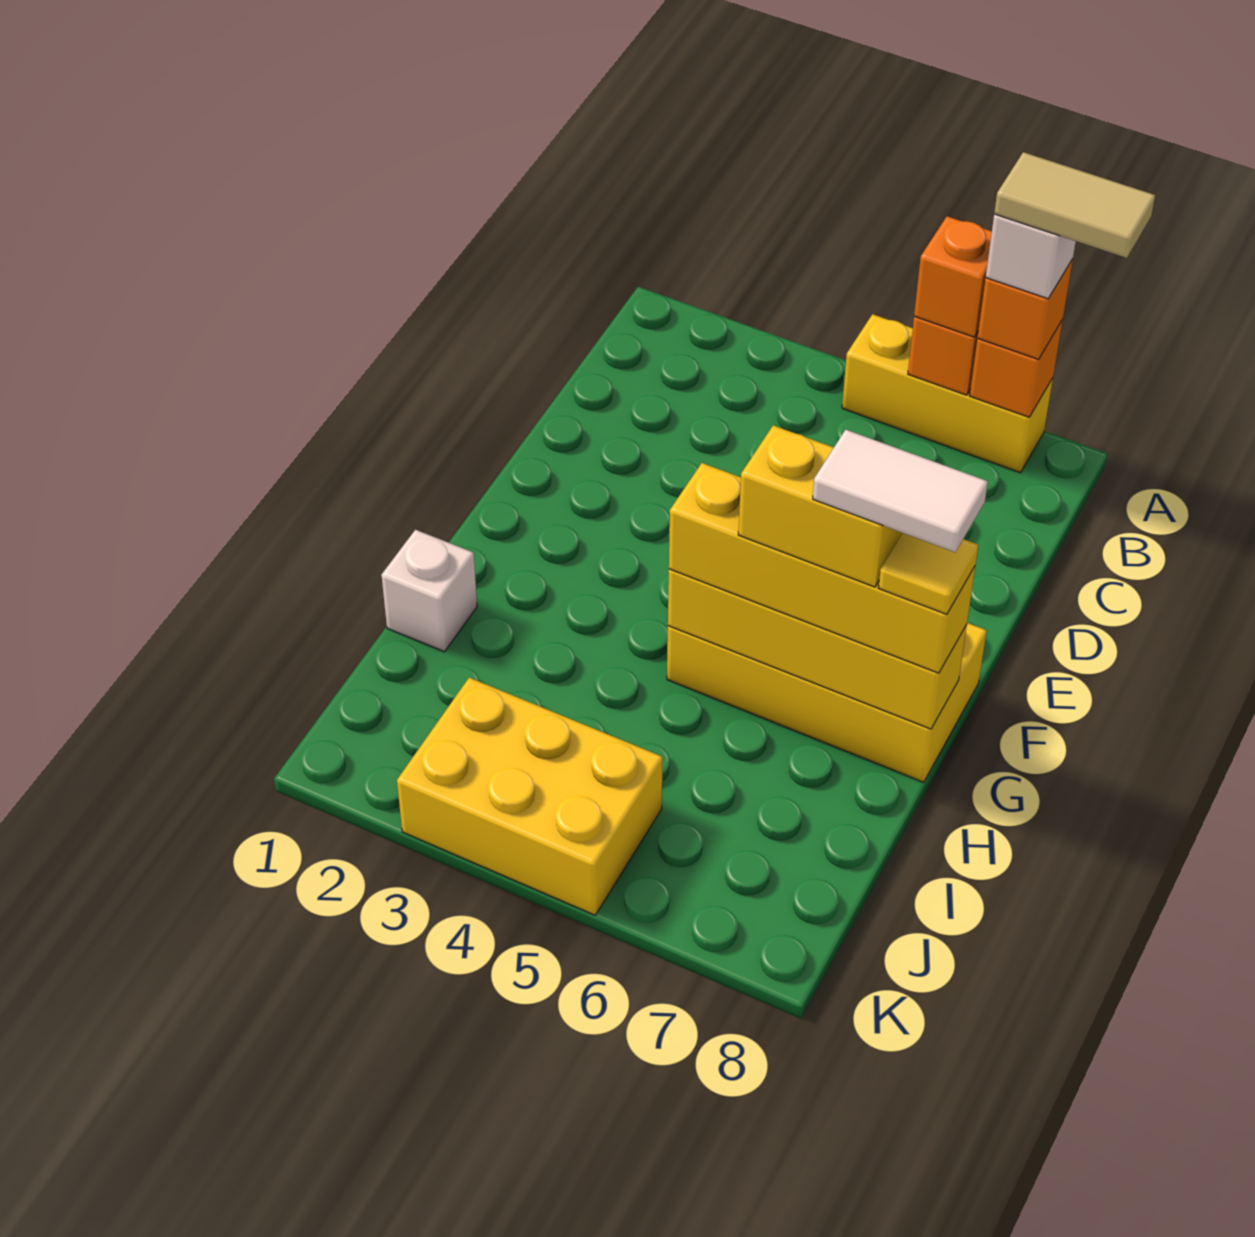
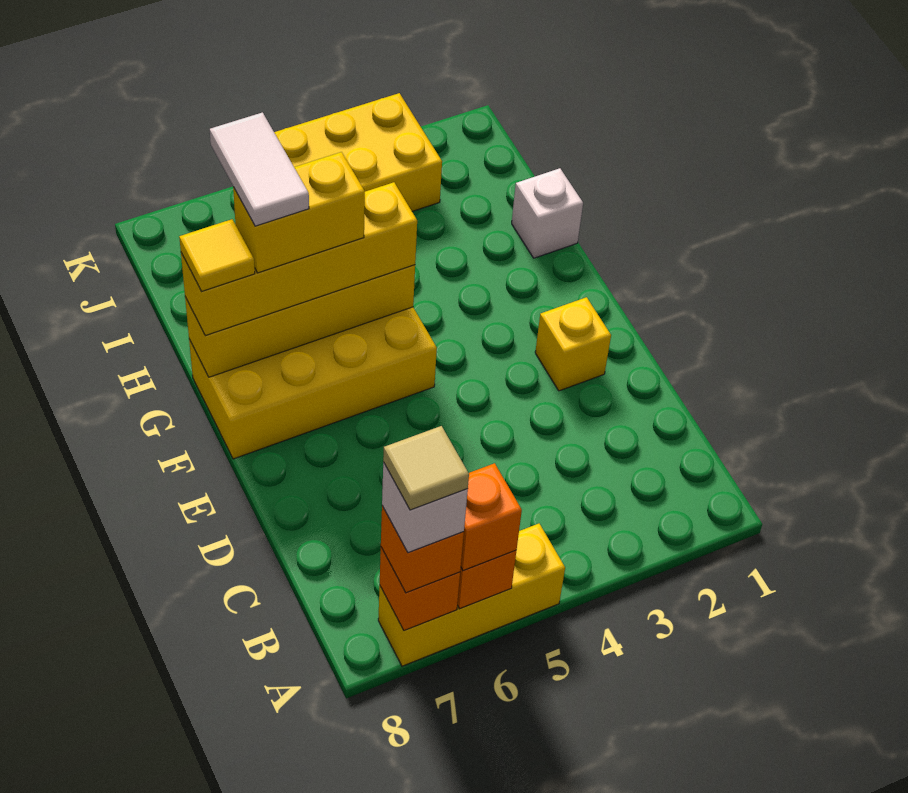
tan tile A7:A8 level 5 -> tan tile A7 level 5
none -> yellow brick E2 level 1
white tile G7:G8 level 5 -> white tile G7:H7 level 5

